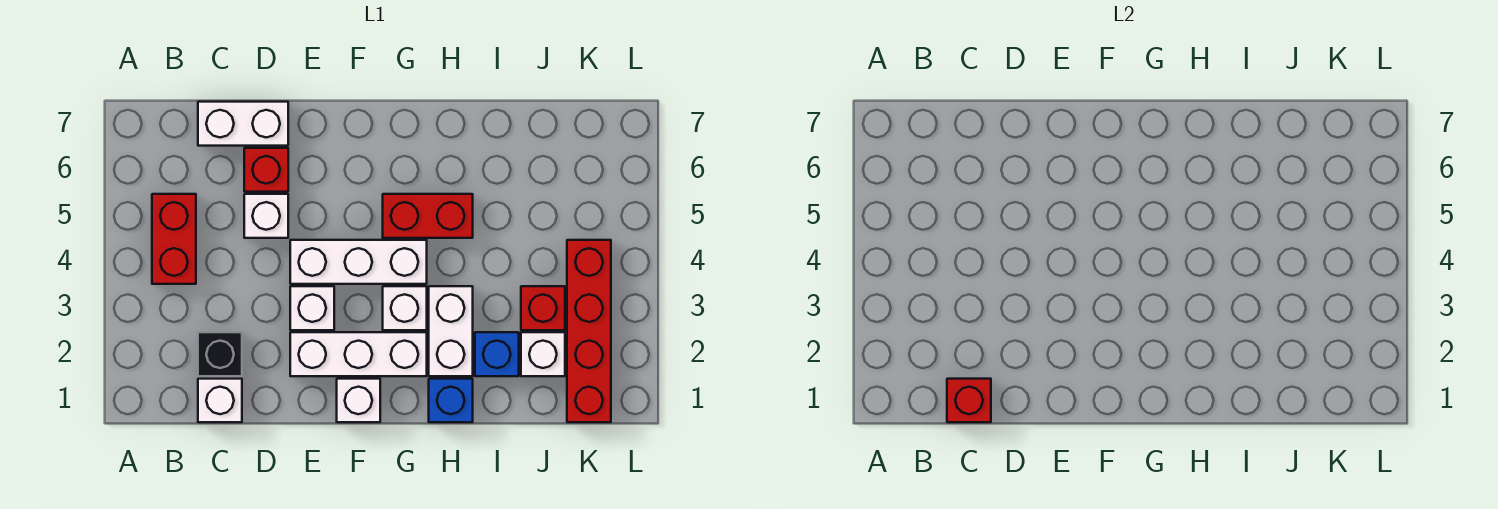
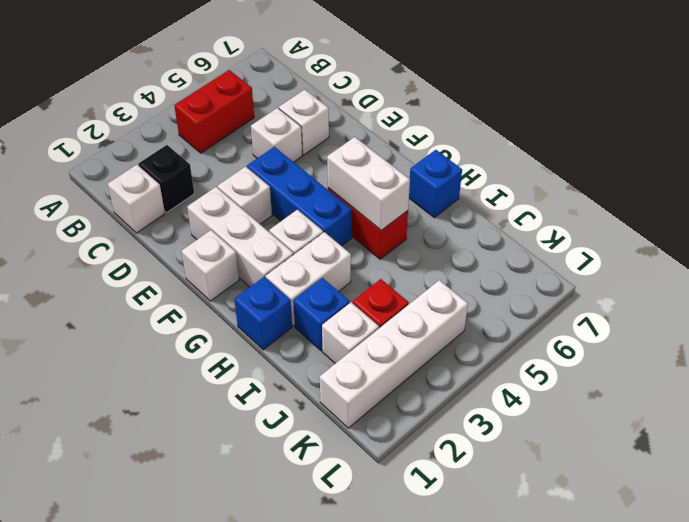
red brick C1 level 2 -> none
white brick C7:D7 level 1 -> white brick G5:H5 level 2
red brick D6 level 1 -> white brick D6 level 1
white brick E4:G4 level 1 -> blue brick E4:G4 level 1
none -> blue brick H7 level 1
red brick K1:K4 level 1 -> white brick K1:K4 level 1

